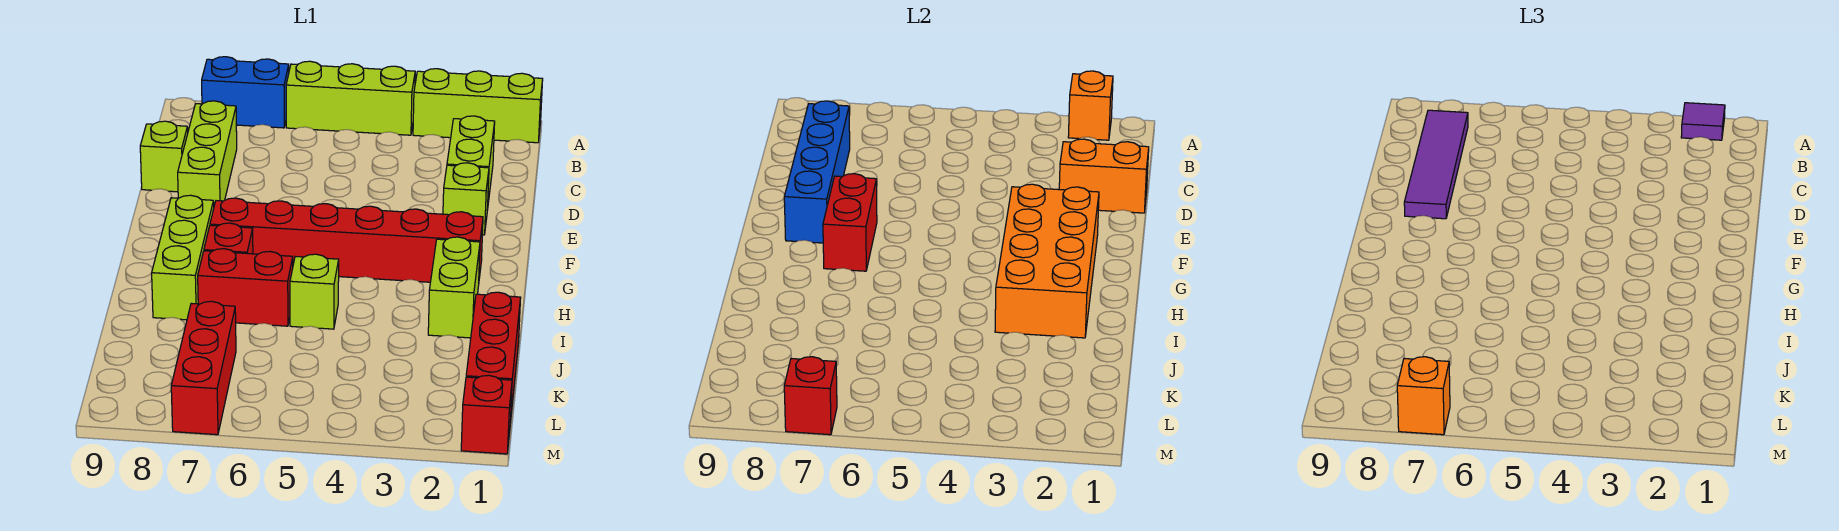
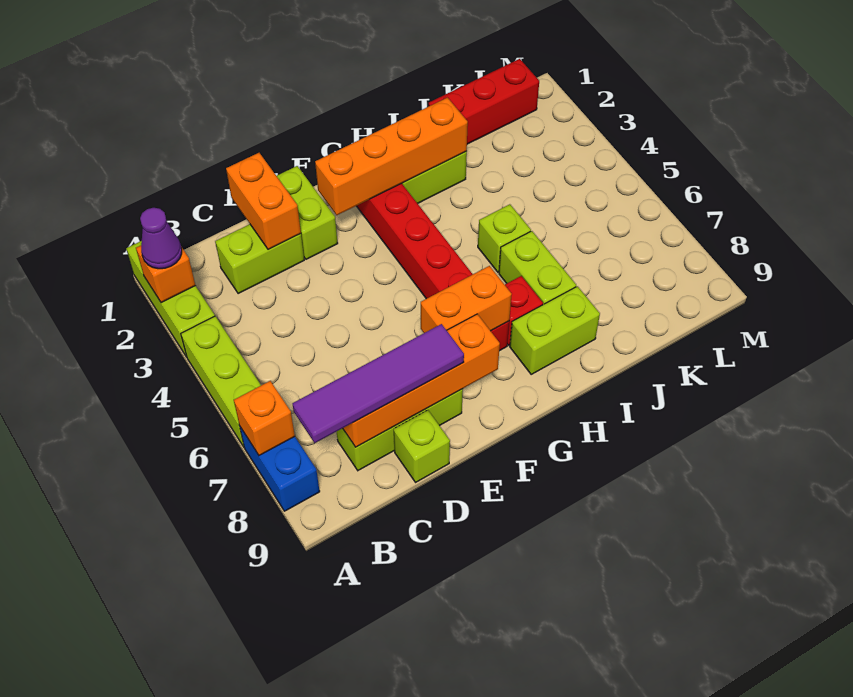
purple tile A2 level 3 -> purple cone A2 level 3
blue brick C8:F8 level 2 -> orange brick C8:F8 level 2
lime brick E2 level 1 -> lime brick E1:E2 level 1
orange brick F2:I3 level 2 -> orange brick F2:I2 level 2
red brick F7:G7 level 2 -> orange brick F7:G7 level 2
lime brick G8:I8 level 1 -> lime brick H8:I8 level 1
red brick I6:I7 level 1 -> lime brick I6:I7 level 1
red brick K7:M7 level 1 -> none
red brick M1 level 1 -> none
red brick M7 level 2 -> none
orange brick M7 level 3 -> orange brick A7 level 2

